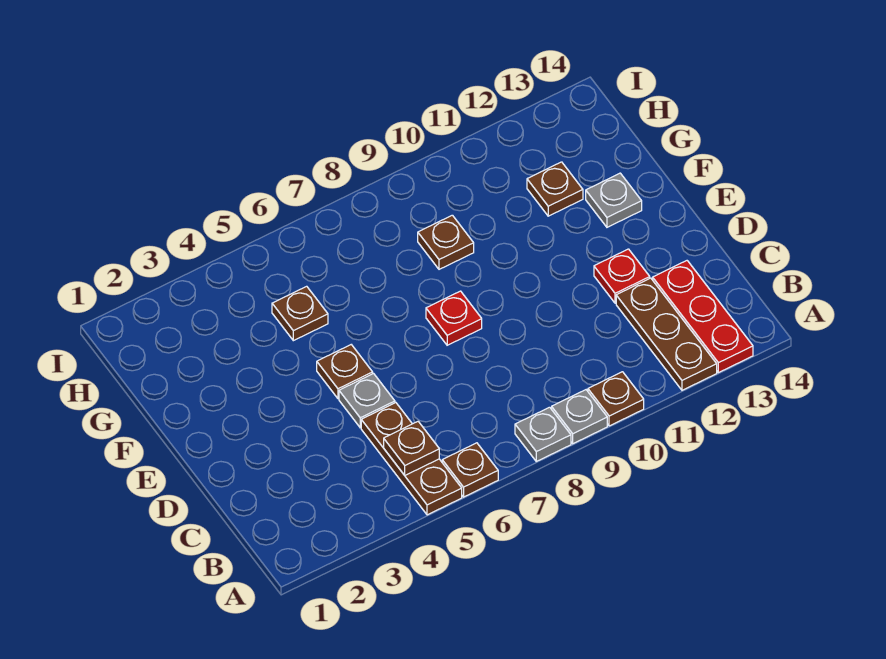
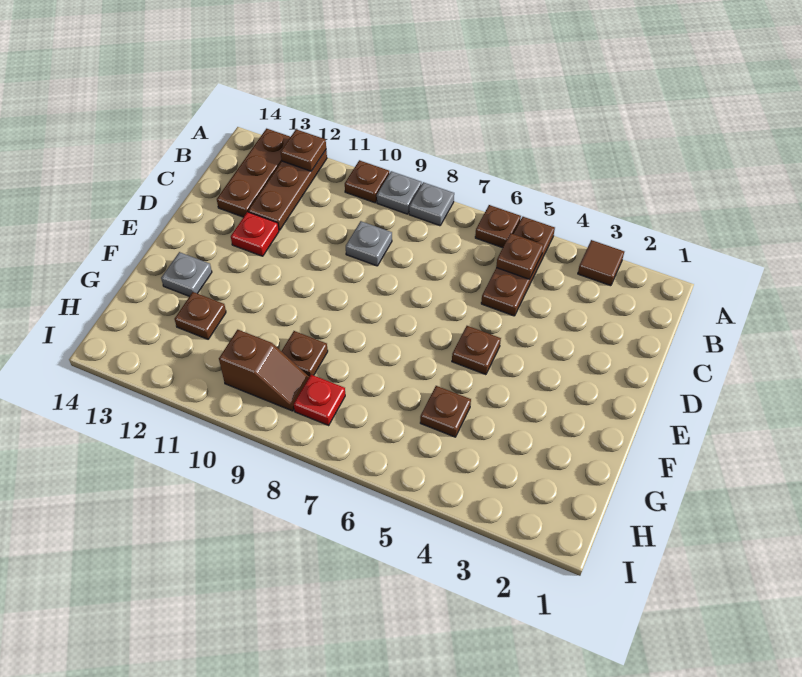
none -> brown tile A3 level 1
none -> brown plate A12 level 2
red plate A13:C13 level 1 -> brown plate A13:C13 level 1
grey plate D5 level 1 -> grey plate C9 level 1
red plate E8 level 1 -> red plate H8 level 1
none -> brown slope H9:H10 level 1 top 10

